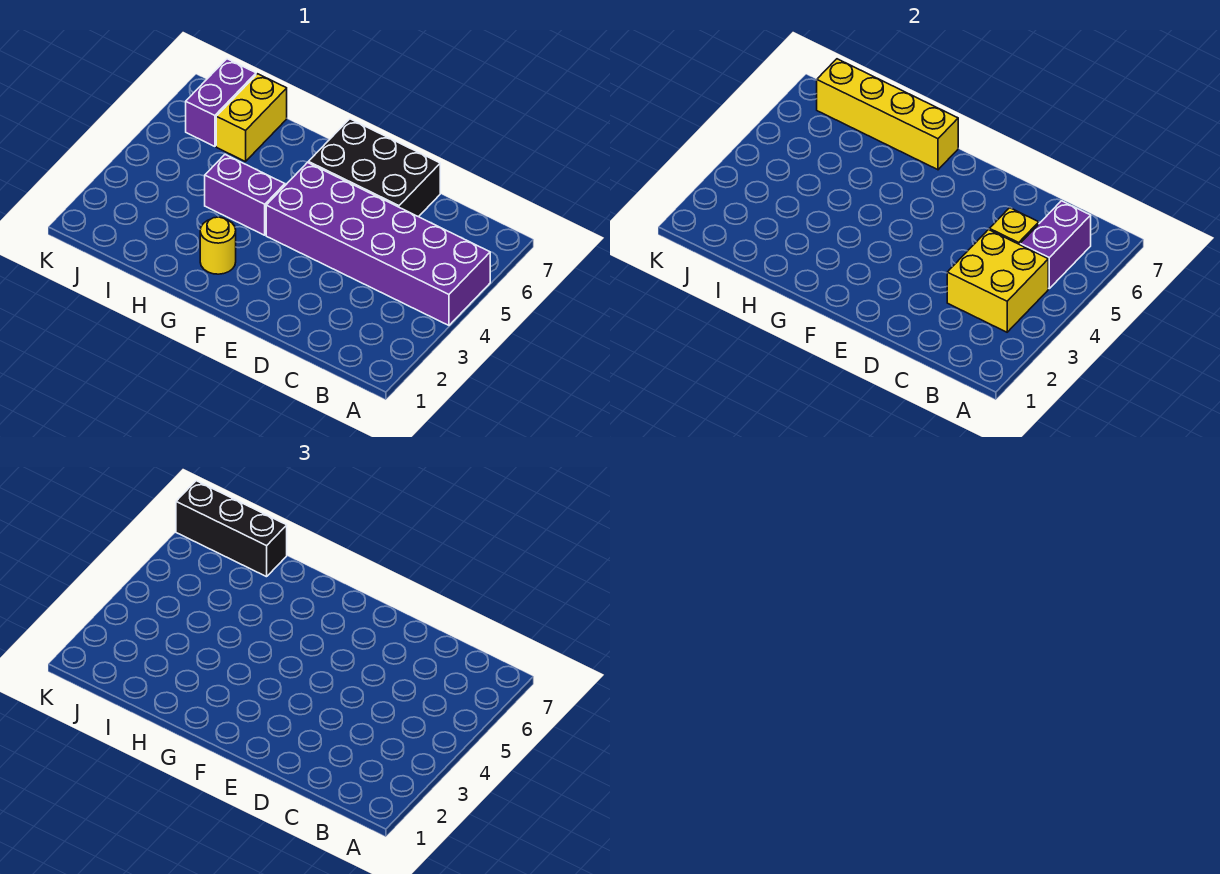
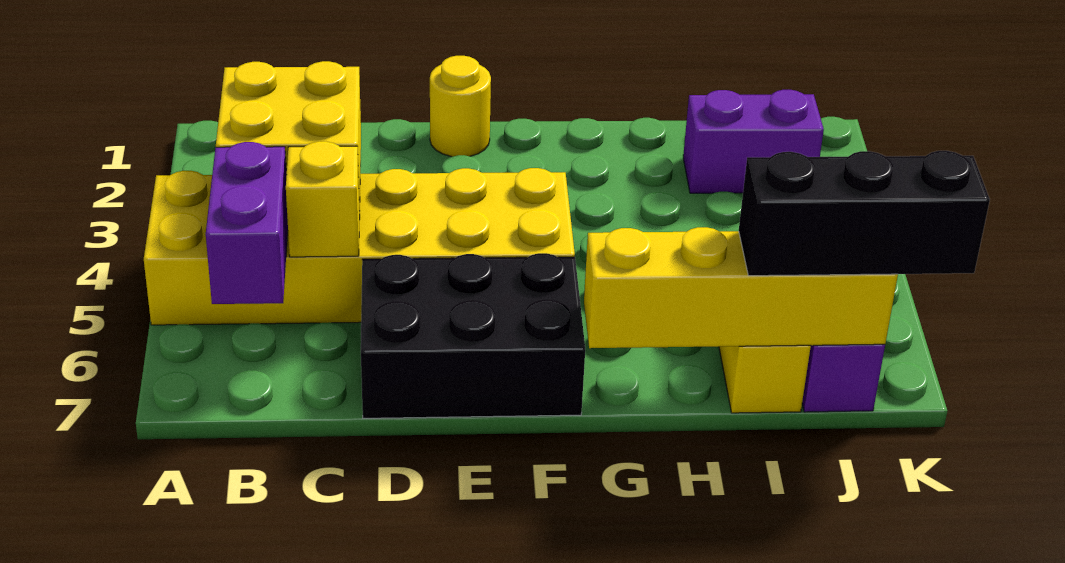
purple brick A4:F5 level 1 -> yellow brick A4:F5 level 1
yellow round brick G2 level 1 -> yellow round brick E1 level 1
purple brick G4:H4 level 1 -> purple brick I2:J2 level 1

